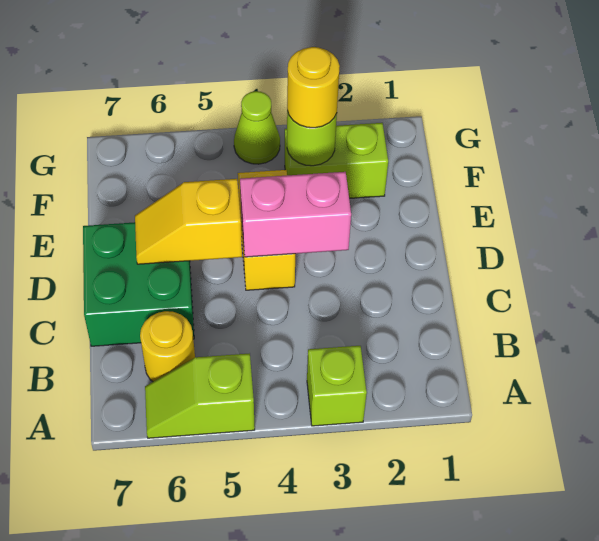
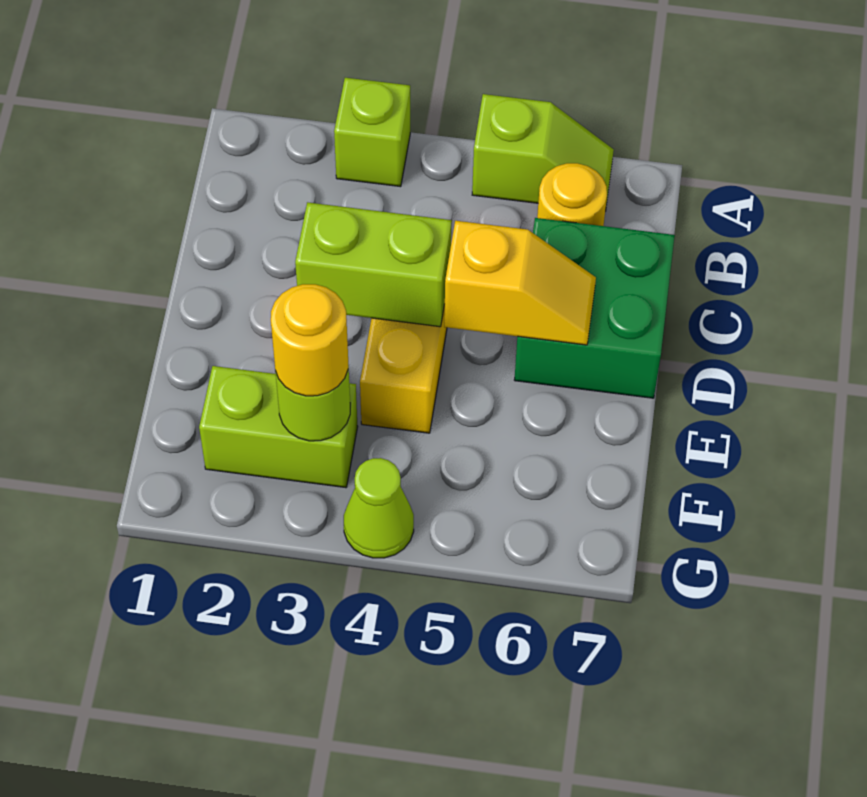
pink brick D3:D4 level 2 -> lime brick D3:D4 level 2

